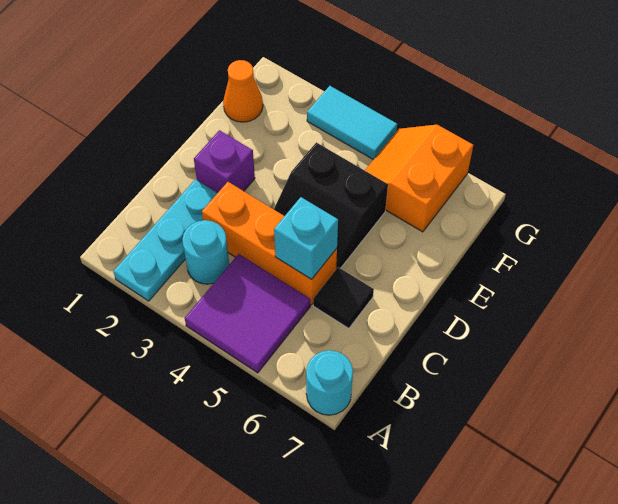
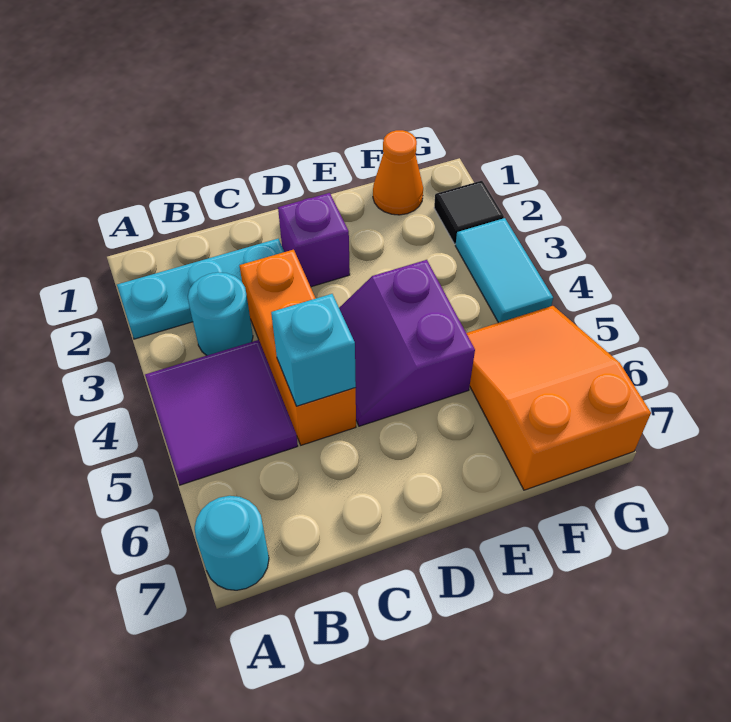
black tile C6 level 1 -> black tile G2 level 1
black slope D4:E5 level 1 top E -> purple slope D4:E5 level 1 top E
orange slope F5:G6 level 1 top 6 -> orange slope F5:G7 level 1 top 7

